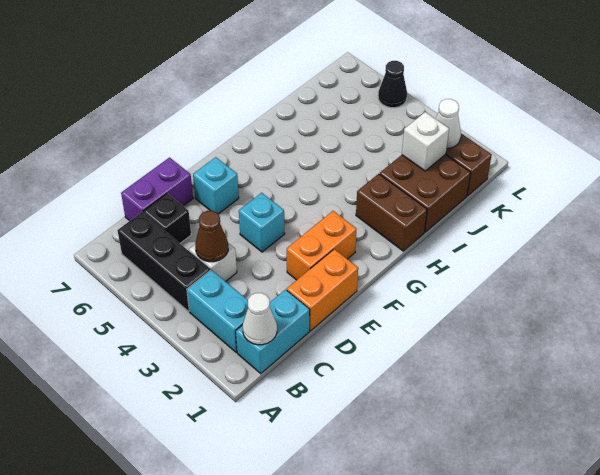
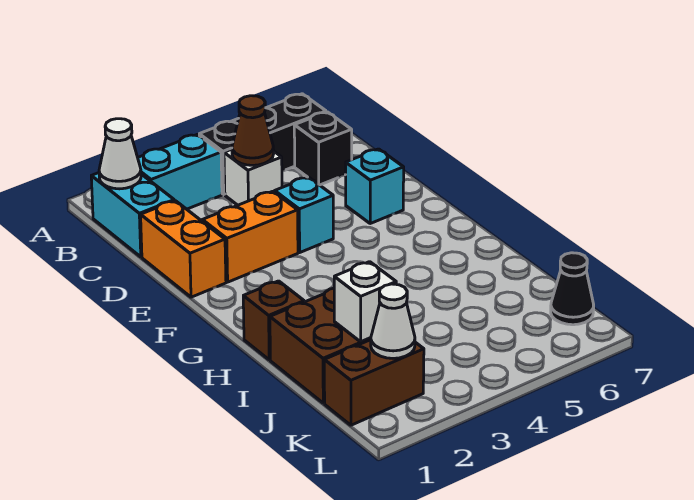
purple brick C7:D7 level 1 -> none
orange brick E2:F2 level 1 -> orange brick E2:E3 level 1
brown brick H1:H2 level 1 -> brown brick H1 level 1
black cone L5 level 1 -> black cone K7 level 1

